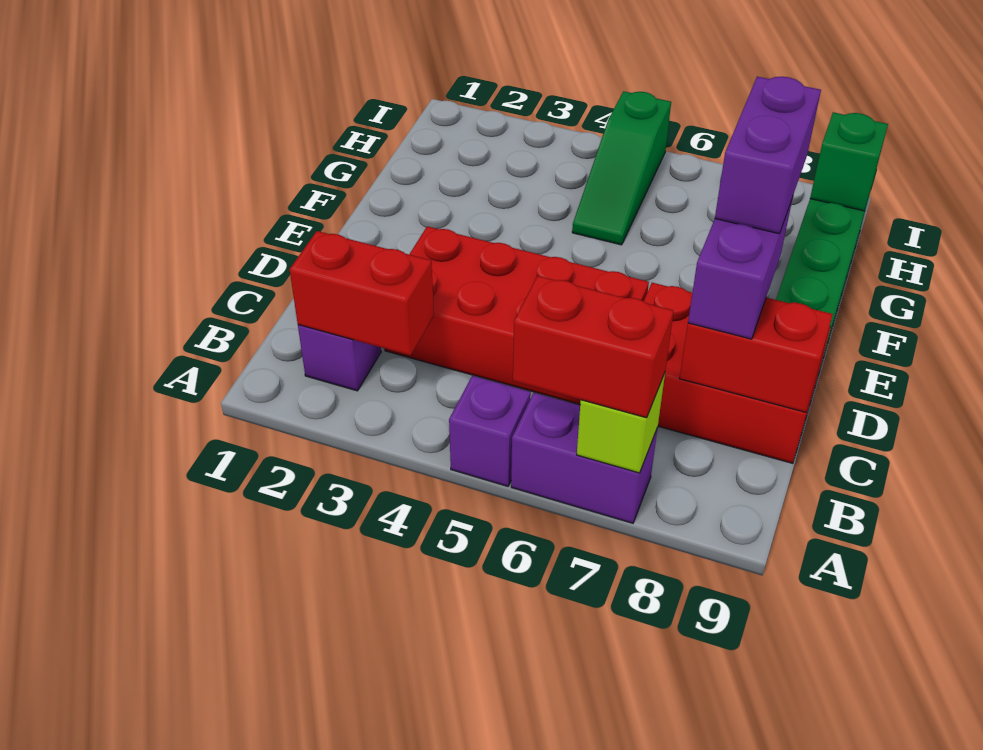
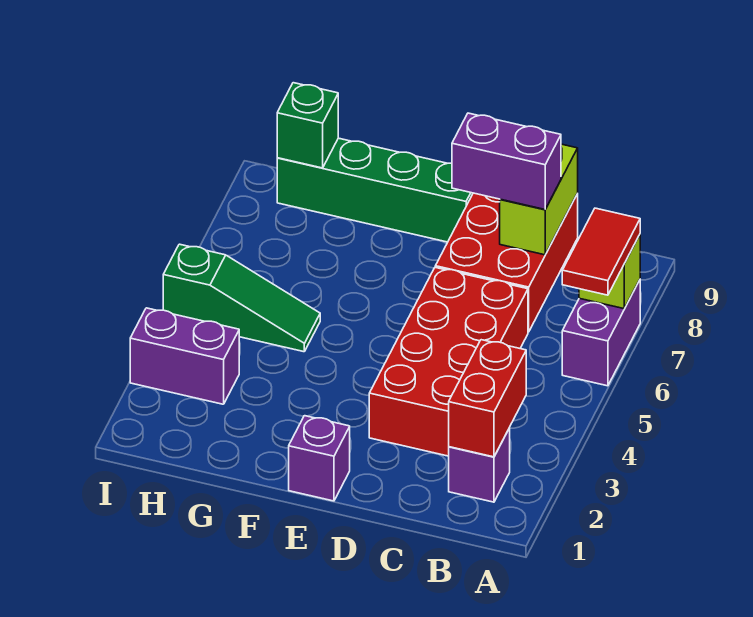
purple brick A5 level 1 -> purple brick E1 level 1
red brick A6:A7 level 3 -> red tile A6:A7 level 3
red brick C8:C9 level 2 -> lime brick C8:C9 level 2
purple brick D8:E8 level 4 -> purple brick H3:I3 level 1

